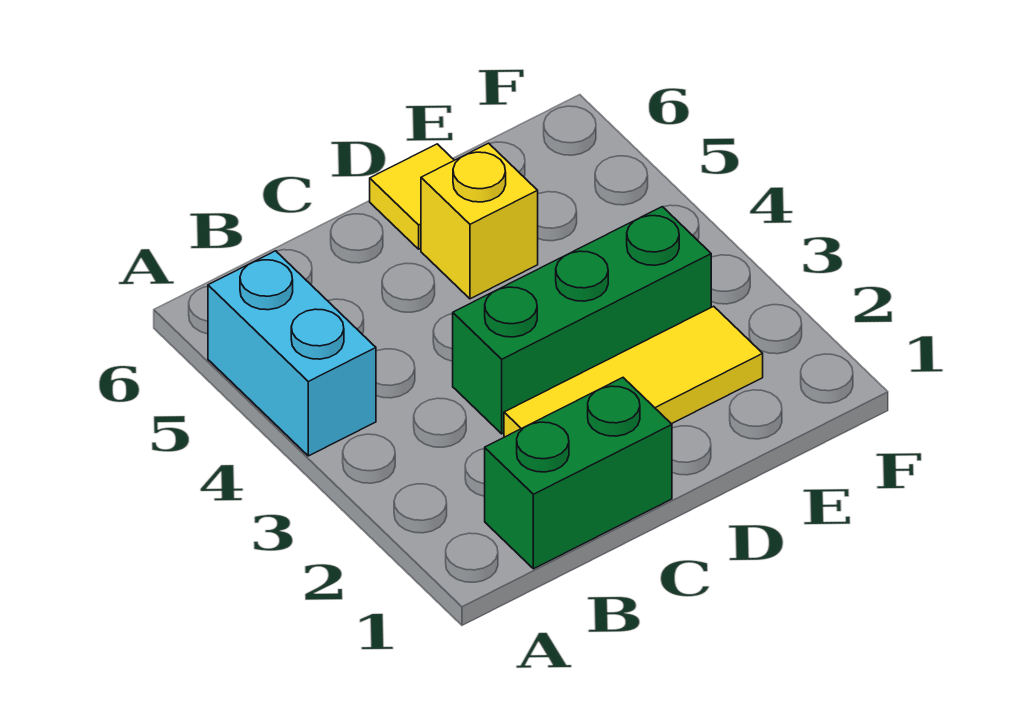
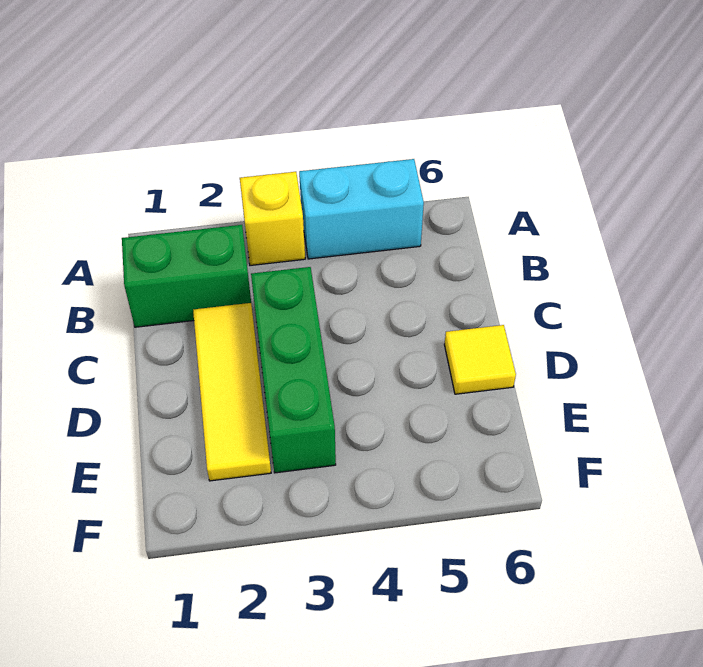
green brick B1:C1 level 1 -> green brick B1:B2 level 1
yellow brick D5 level 1 -> yellow brick A3 level 1

